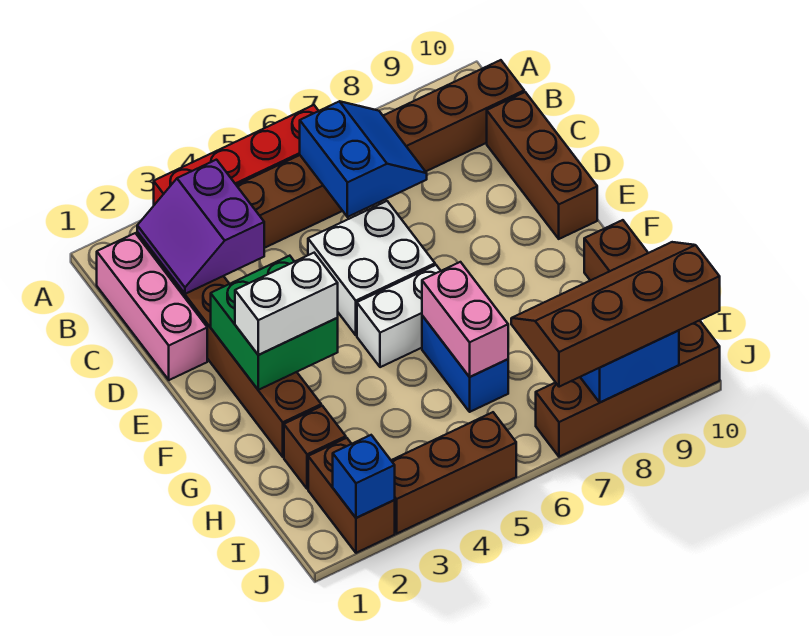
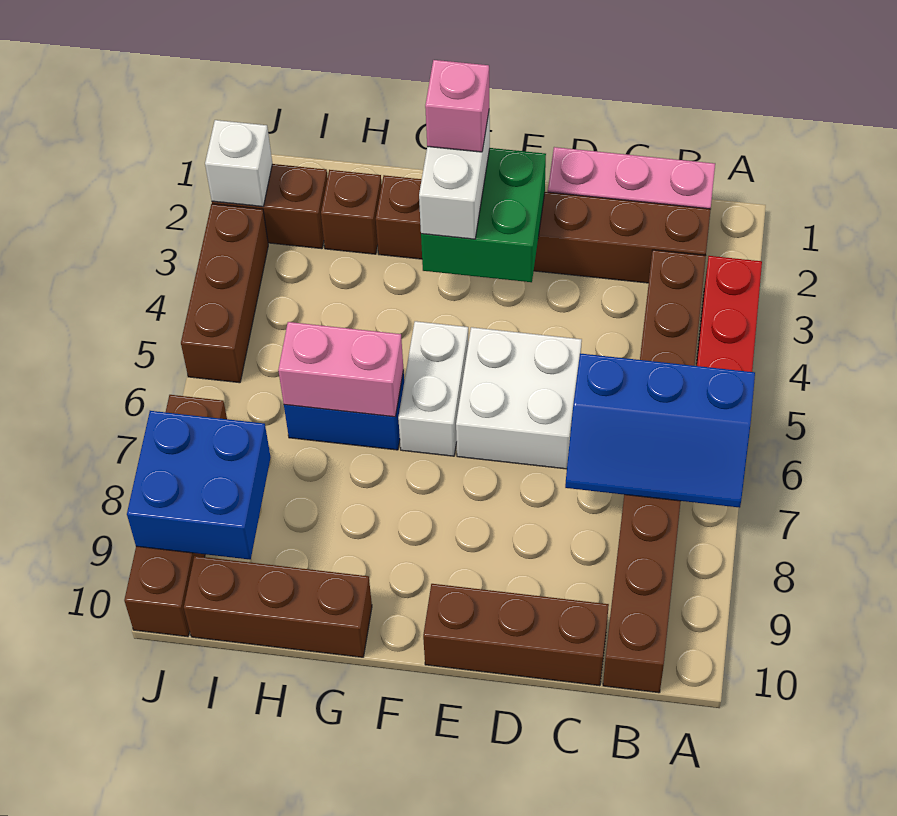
purple slope B2:C3 level 2 top 3 -> none
blue slope B6:C7 level 2 top 6 -> blue slope A6:C7 level 2 top 6
none -> pink brick F2 level 4
brown slope I7:J10 level 3 top J -> none
blue brick J2 level 2 -> white brick J2 level 2

